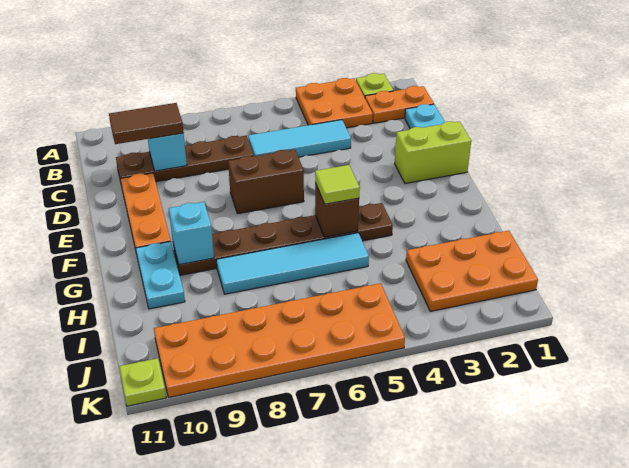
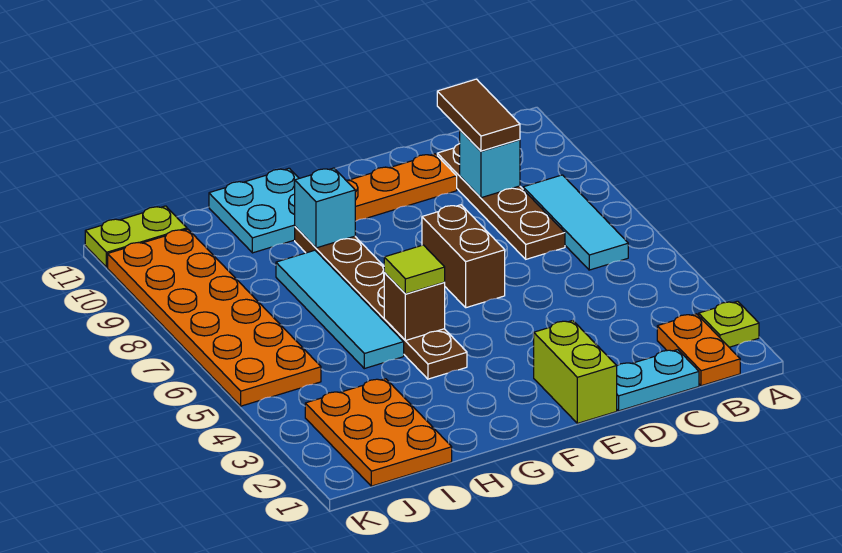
orange plate A3:B4 level 1 -> none
cyan tile C4:C6 level 1 -> cyan tile B6:B8 level 1
cyan plate G10:H10 level 1 -> cyan plate G10:H11 level 1
lime plate K11 level 1 -> lime plate J11:K11 level 1

